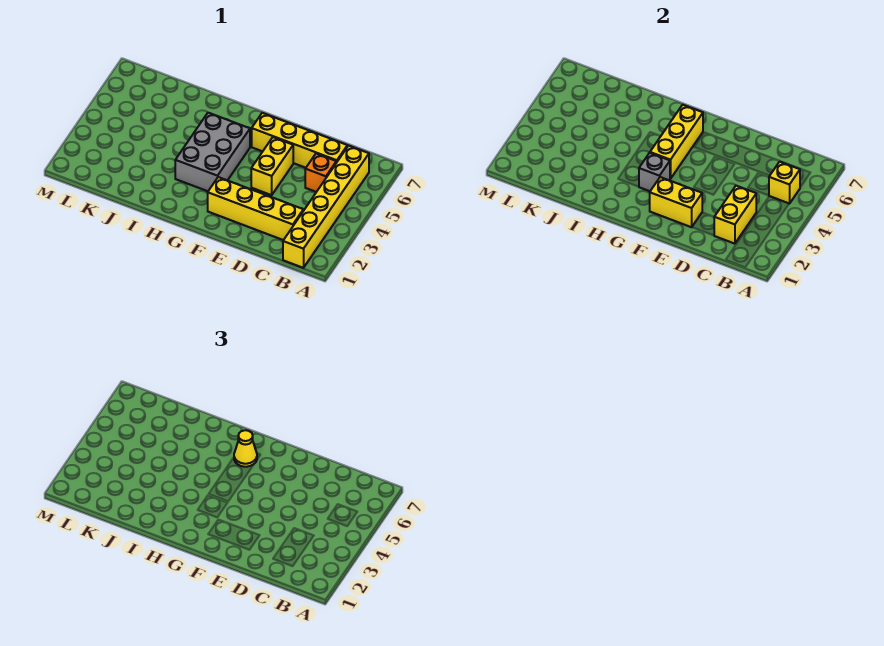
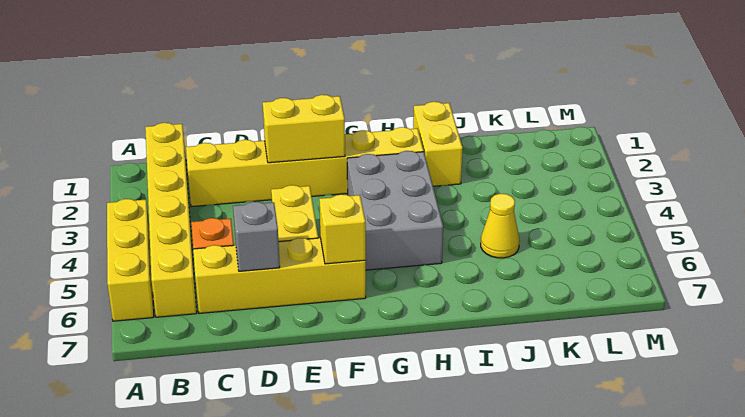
yellow brick B5 level 2 -> yellow brick F6 level 2
yellow brick C2:F2 level 1 -> yellow brick C2:H2 level 1
yellow brick C2:C3 level 2 -> yellow brick I1:I2 level 1
grey brick G3 level 2 -> grey brick D6 level 2
yellow brick G4:G6 level 2 -> yellow brick A4:A6 level 1
yellow cone G6 level 3 -> yellow cone J5 level 1

